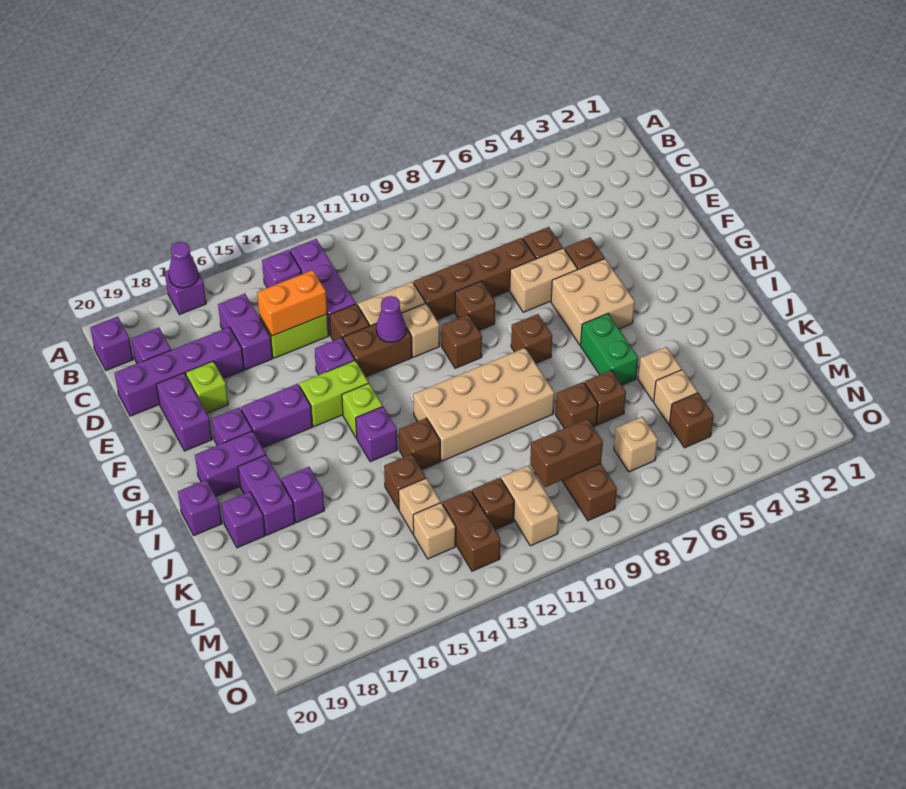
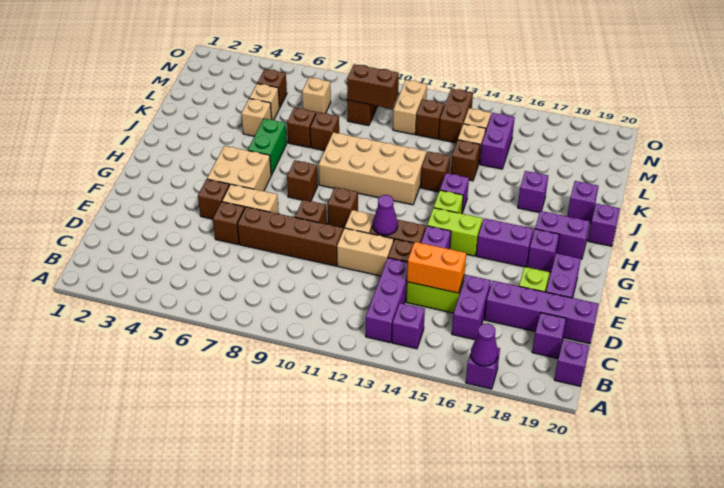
purple brick I18:J18 level 1 -> purple brick L15:M15 level 1

